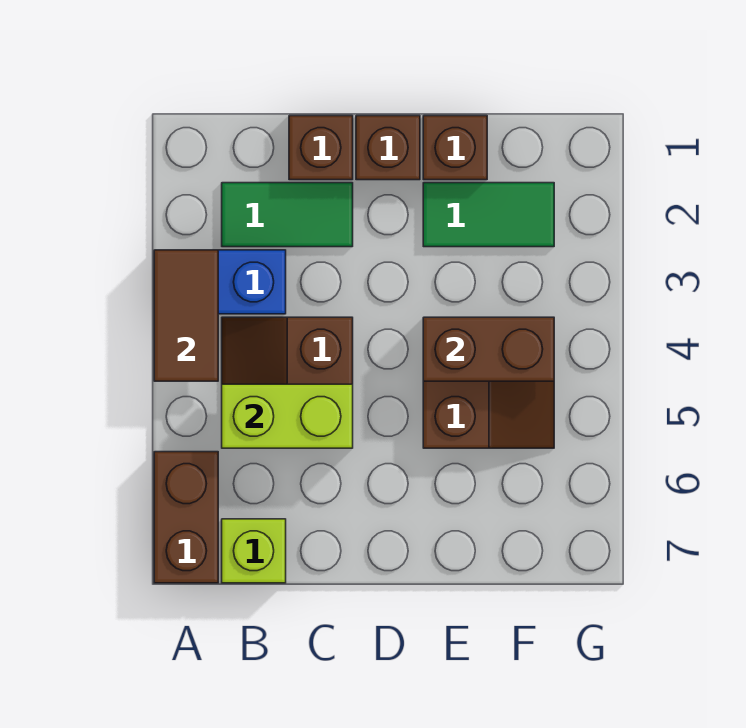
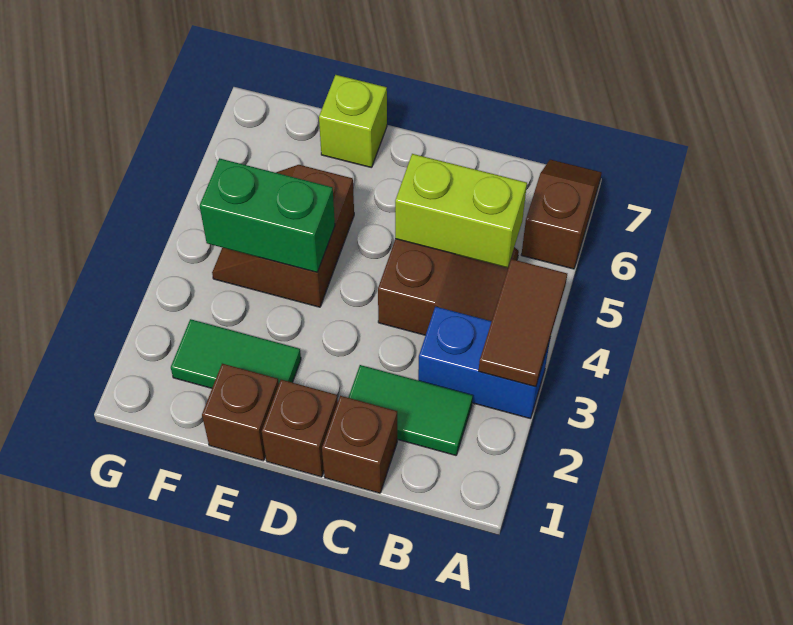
brown brick A6:A7 level 1 -> brown slope A6:A7 level 1 top 6
lime brick B7 level 1 -> lime brick E7 level 1
brown brick E4:F4 level 2 -> green brick E4:F4 level 2

